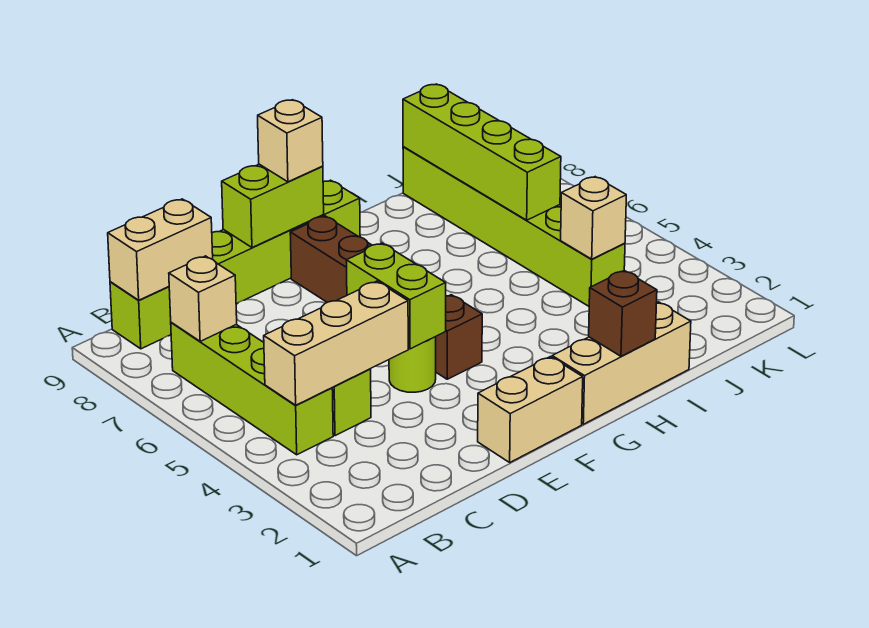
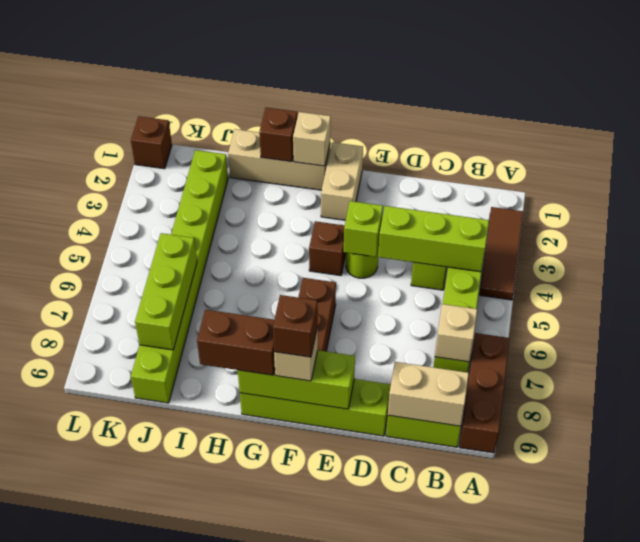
none -> brown tile A2:A4 level 1
none -> brown brick A7:A9 level 1
tan brick B4:D4 level 2 -> lime brick B4:D4 level 2
tan brick E1:F1 level 1 -> tan brick F1:F2 level 1
lime brick E4:E5 level 2 -> lime brick E4 level 2
lime brick E9:F9 level 2 -> lime brick E9:G9 level 2
none -> brown brick F9 level 4
none -> brown brick G9:H9 level 3
lime brick J4:J9 level 1 -> lime brick J2:J9 level 1
tan brick J4 level 2 -> tan brick G1 level 2
lime brick J6:J9 level 2 -> lime brick J6:J8 level 2
none -> brown brick L1 level 1

